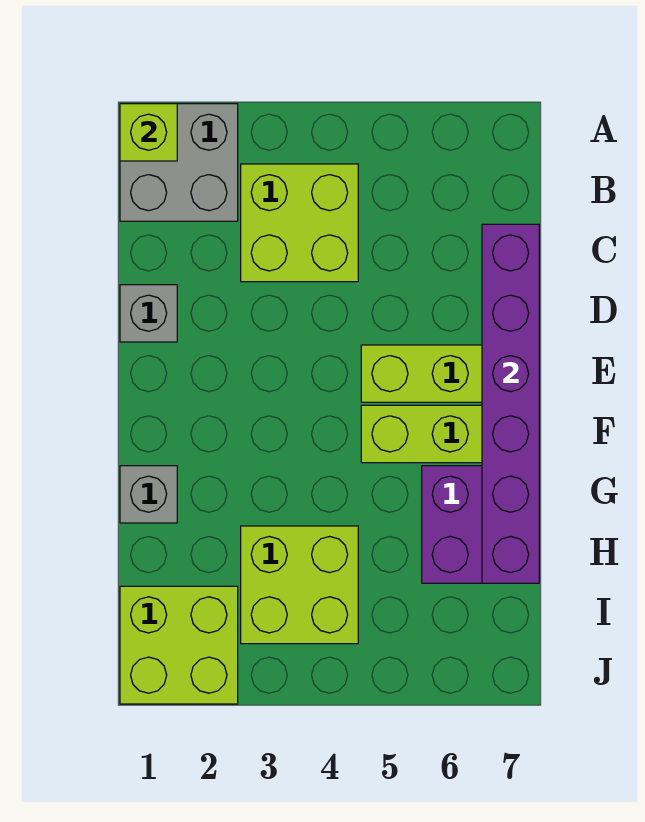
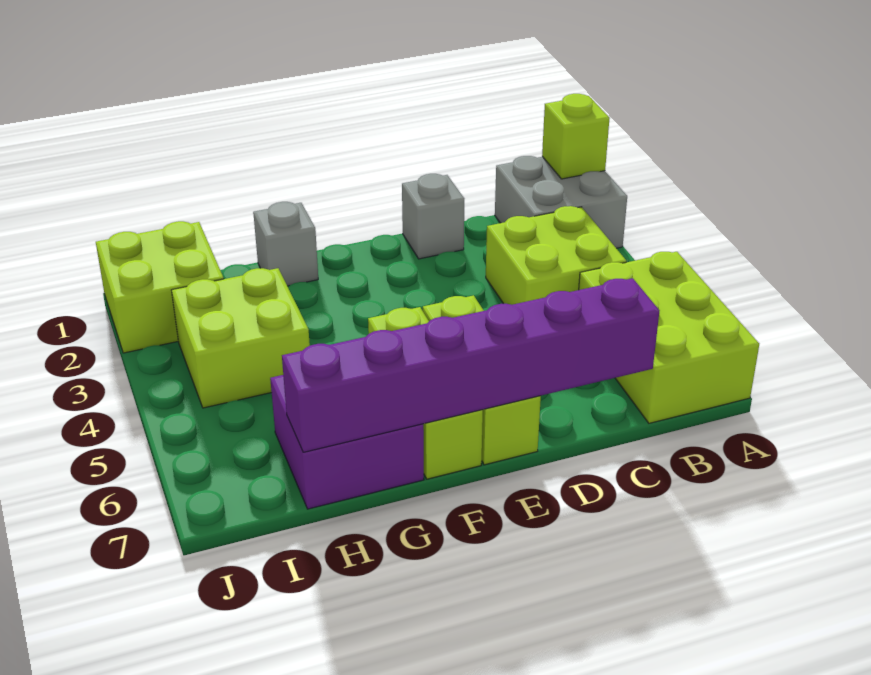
none -> lime brick A5:B7 level 1

